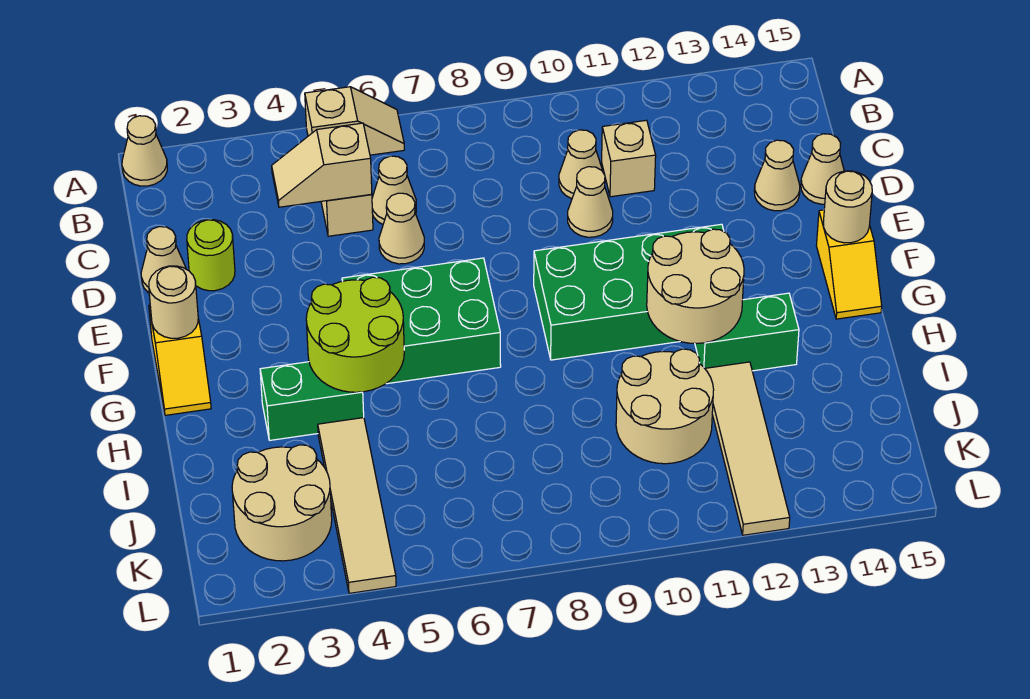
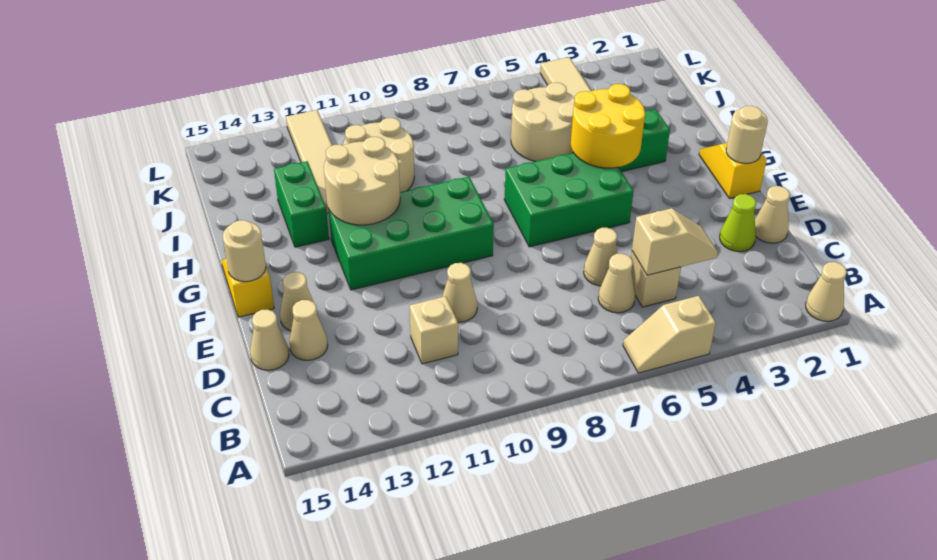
tan cone C10 level 1 -> tan cone E14 level 1
lime round brick D2 level 1 -> lime cone D2 level 1
lime round brick G4:H5 level 2 -> yellow round brick G4:H5 level 2
green brick H12:H13 level 1 -> green brick H13:I13 level 1
tan round brick J2:K3 level 1 -> tan round brick I5:J6 level 1

